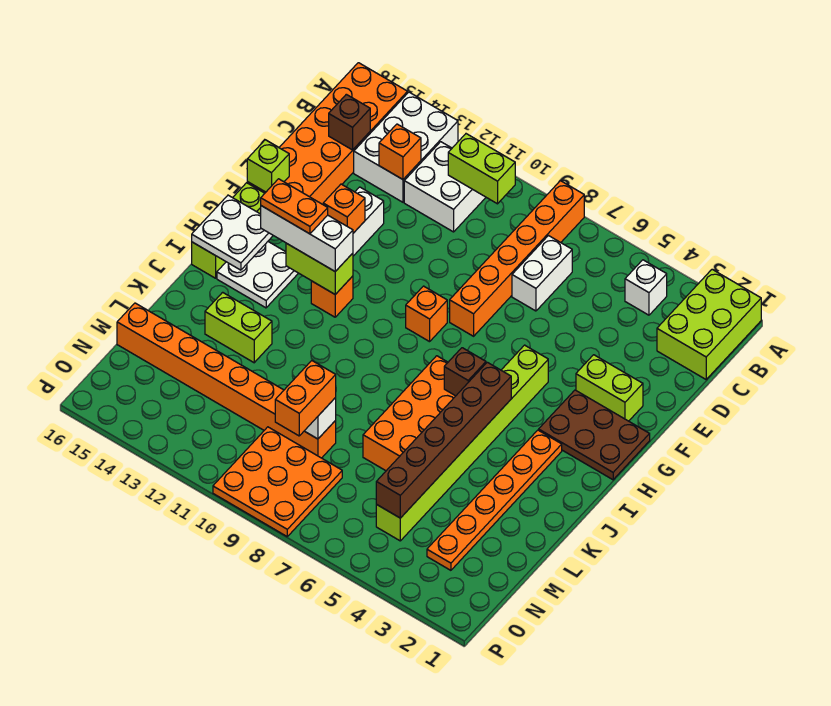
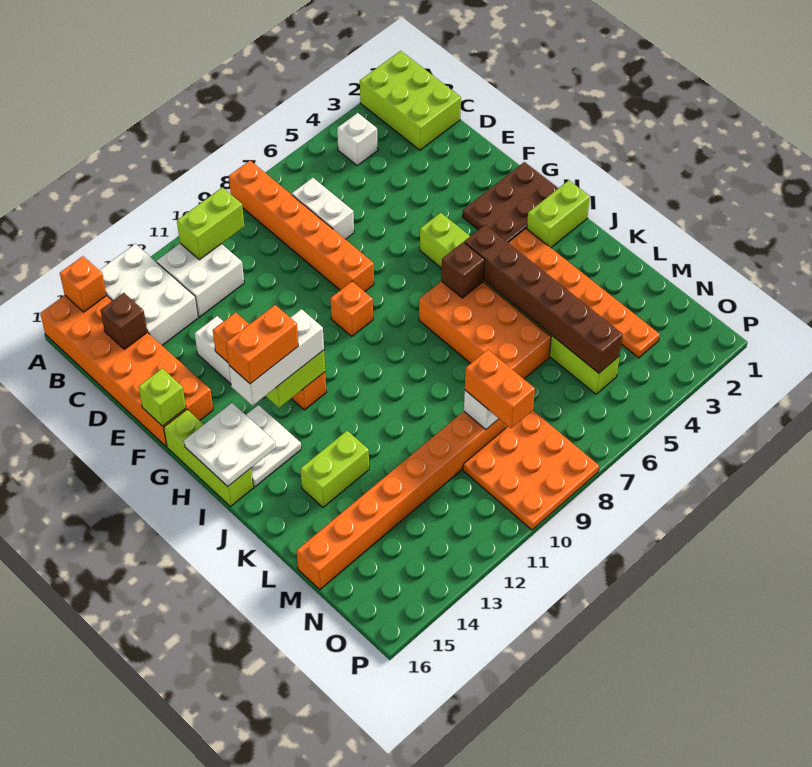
orange brick C13 level 2 -> orange brick A15 level 2
lime brick F2:F3 level 1 -> lime brick I1:I2 level 1
orange plate H13:H14 level 4 -> orange brick H13:H14 level 4

